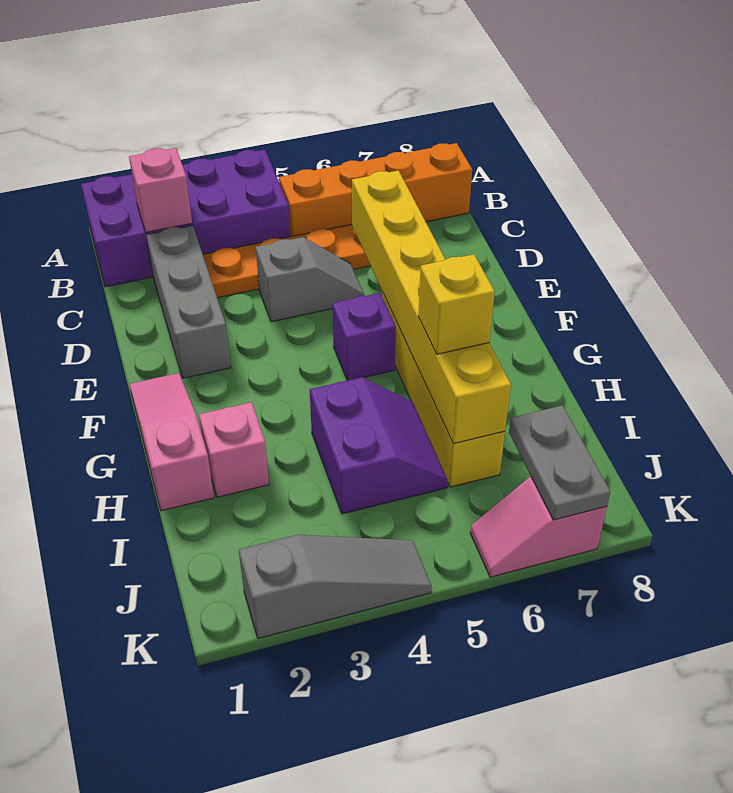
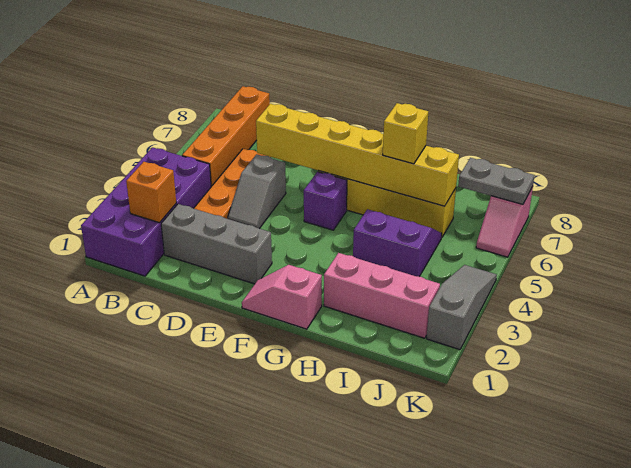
pink brick B2 level 2 -> orange brick B2 level 2
grey slope D4:D5 level 1 top 4 -> grey slope D4:D5 level 1 top 5
pink slope F1:H1 level 1 top H -> pink slope F1:G1 level 1 top G
pink brick H2 level 1 -> pink brick H2:J2 level 1

